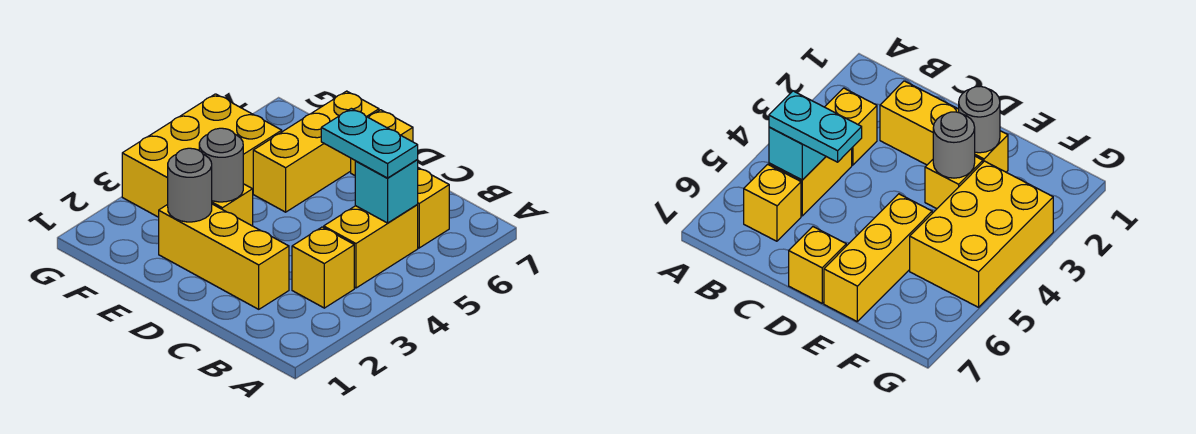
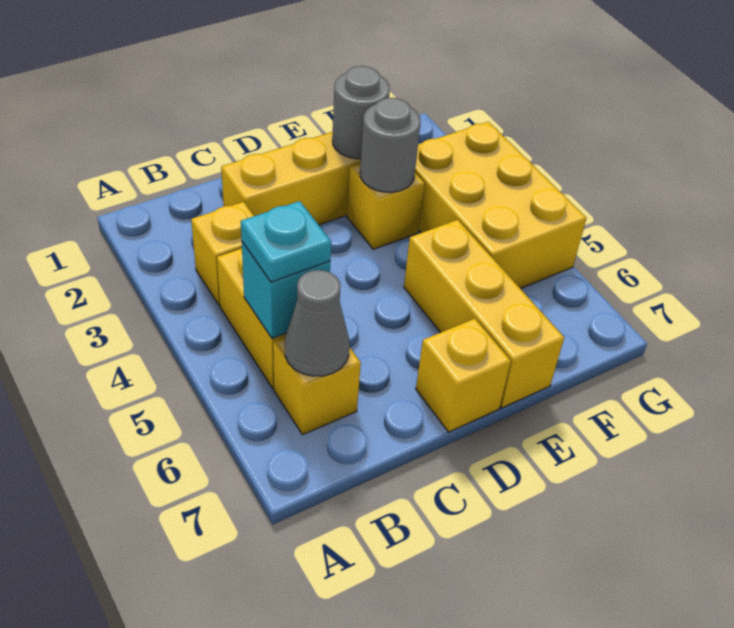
cyan plate B5:C5 level 3 -> cyan plate B5 level 3
none -> grey cone B6 level 2

